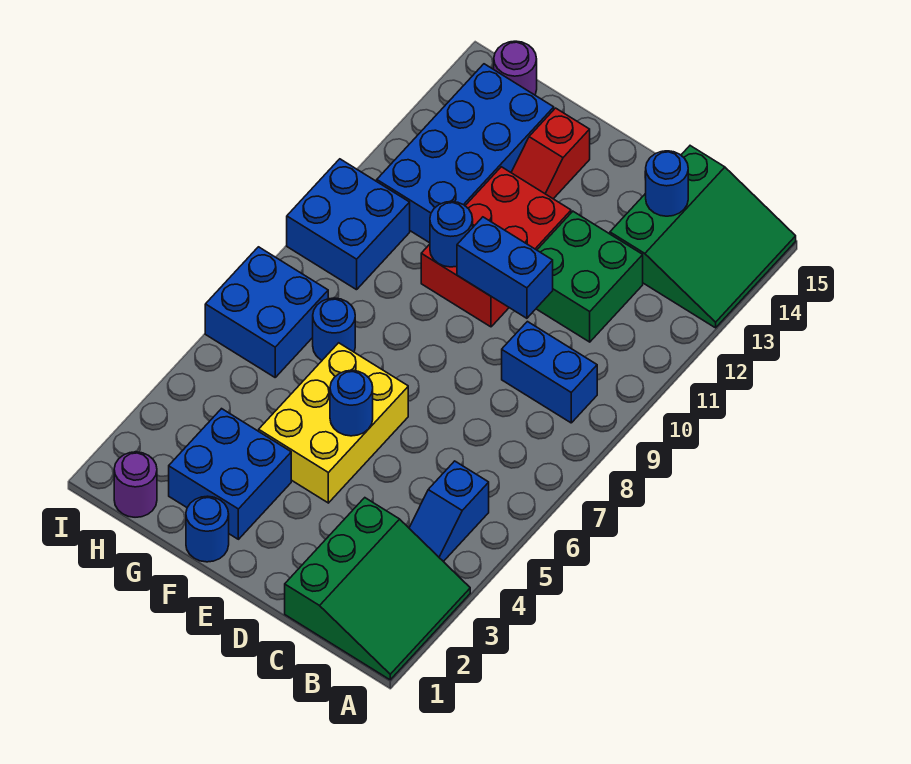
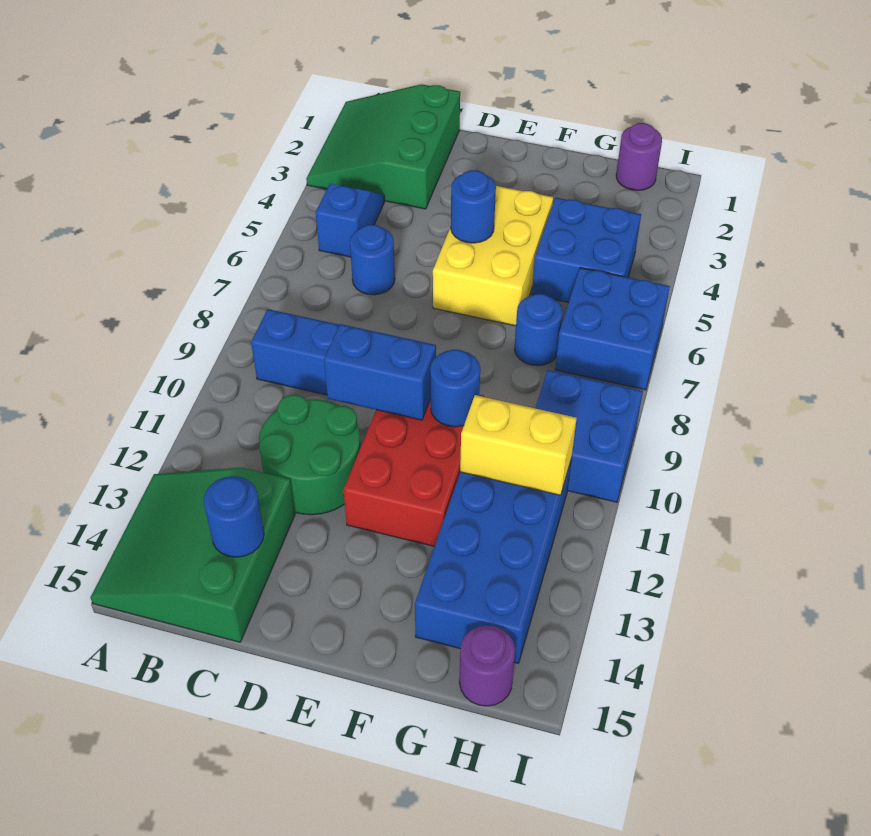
green brick C11:D12 level 1 -> green round brick C11:D12 level 1
blue round brick F1 level 1 -> blue round brick C6 level 1
blue brick F2:G3 level 1 -> blue brick G4:H5 level 1
red slope F13:F14 level 1 top 14 -> none
none -> yellow brick G11:H11 level 2

